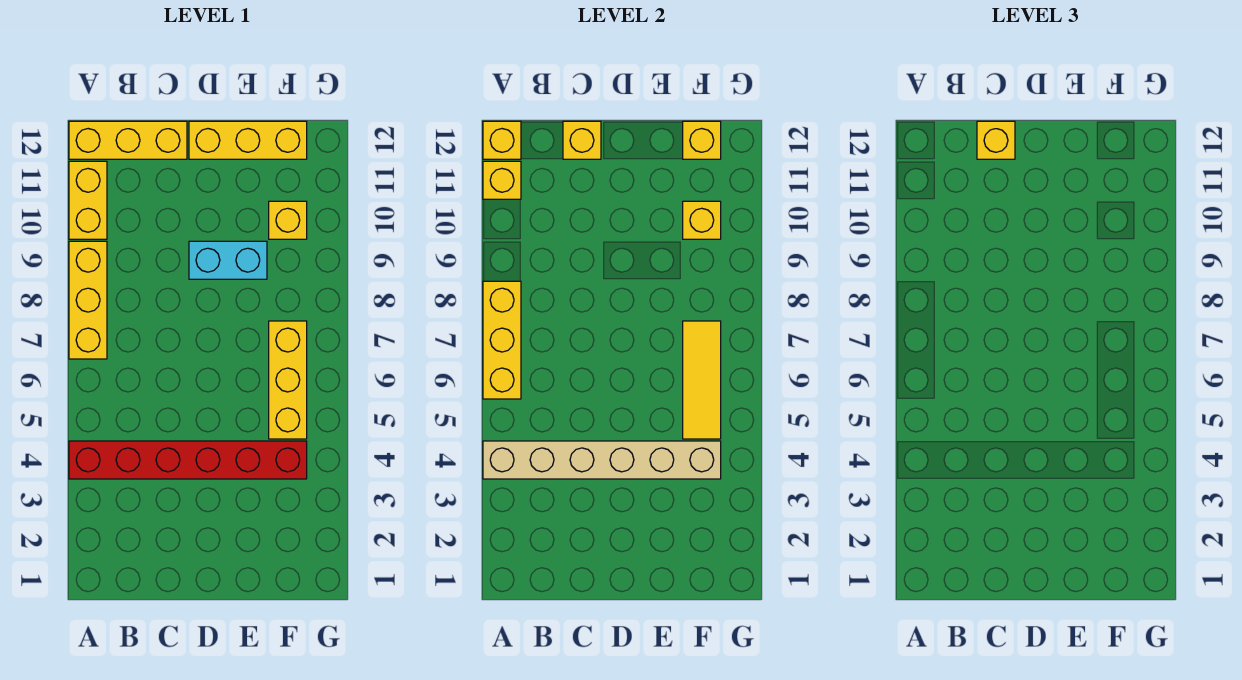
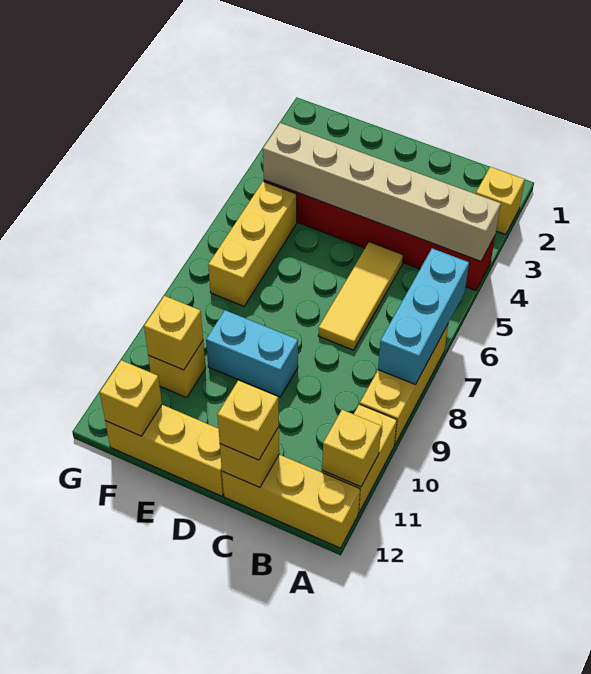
yellow brick A6:A8 level 2 -> cyan brick A6:A8 level 2
yellow brick A12 level 2 -> yellow brick A2 level 1
yellow tile F5:F7 level 2 -> yellow tile C5:C7 level 1

